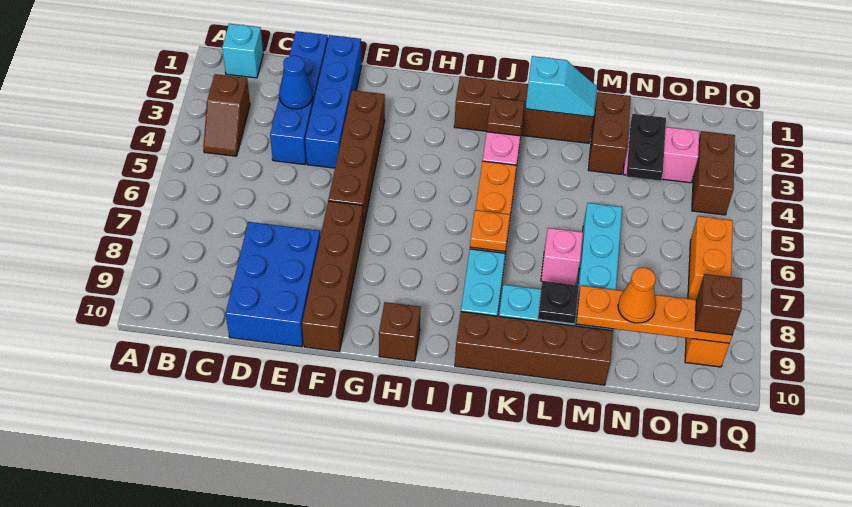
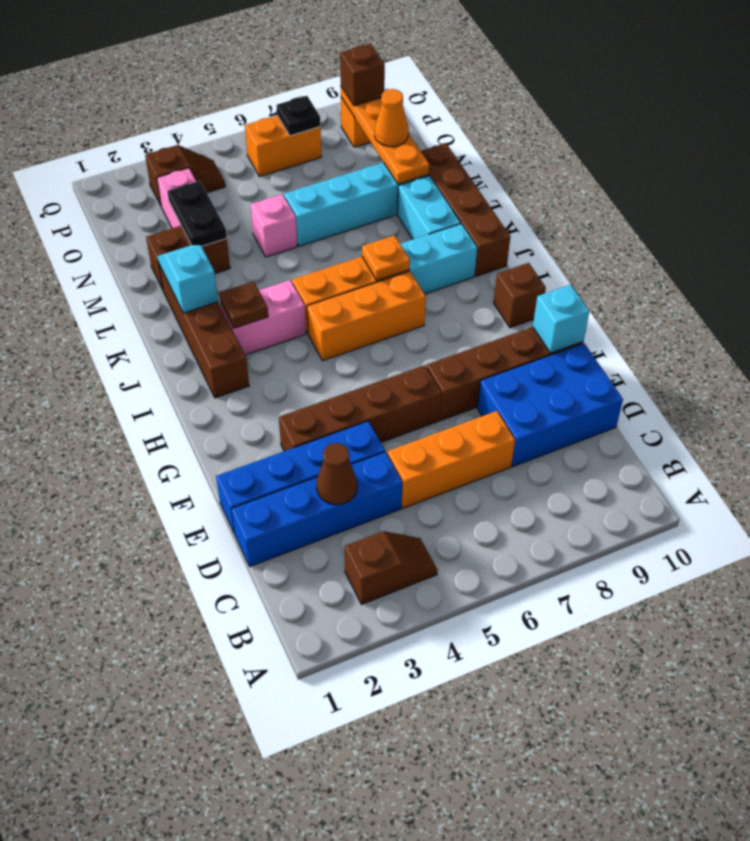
cyan brick B1 level 1 -> cyan brick F10 level 2
blue cone D3 level 2 -> brown cone D3 level 2
none -> orange brick D5:D7 level 1
none -> orange brick I5:I7 level 1
pink brick L7 level 1 -> pink brick M5 level 1
black plate L9 level 2 -> black plate P7 level 2
black plate N3:N4 level 2 -> black plate M3:N3 level 2
brown brick P3:P4 level 1 -> brown slope P3:P4 level 1 top 3

